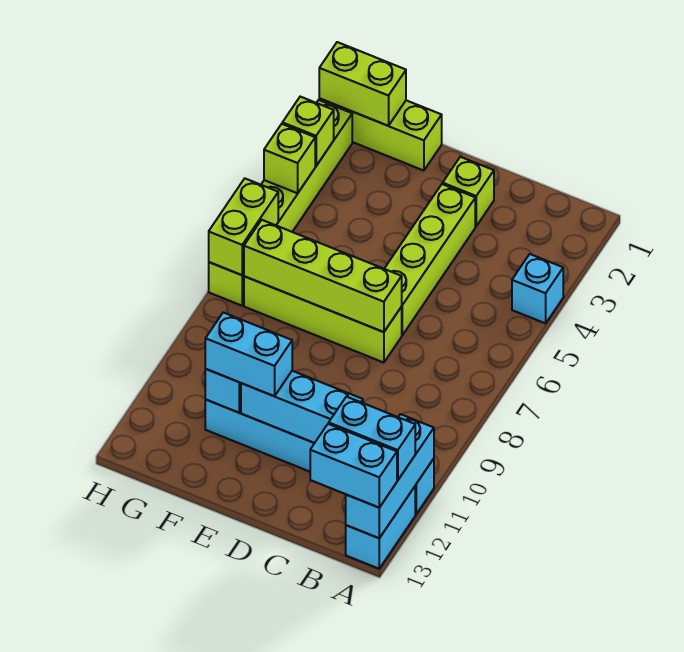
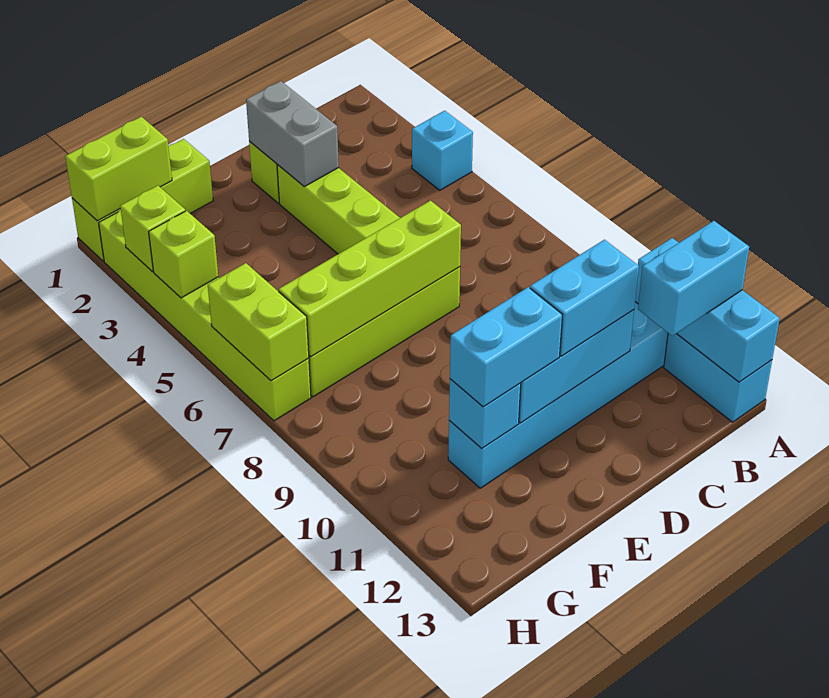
cyan brick A13:B13 level 3 -> cyan brick C11:D11 level 3
none -> grey brick D2:D3 level 2

